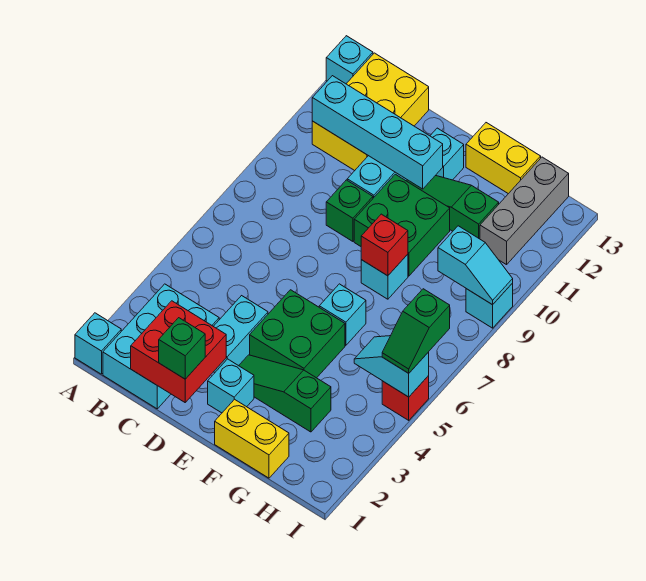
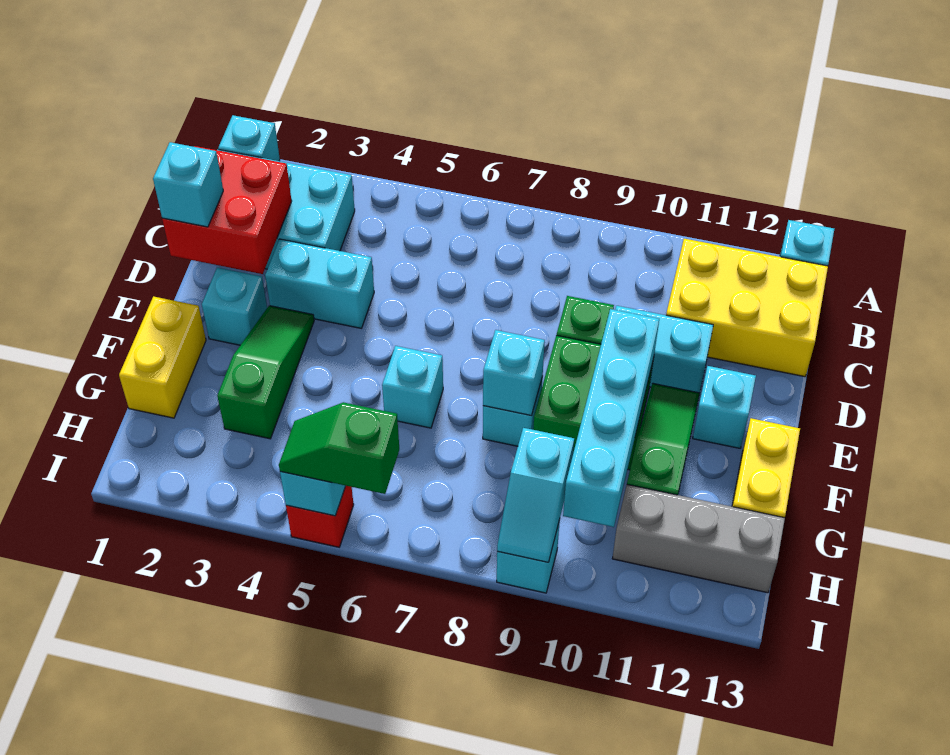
cyan brick B11:E11 level 2 -> cyan brick E10:H10 level 2
green brick D1 level 3 -> cyan brick D1 level 3
green brick E4:F5 level 1 -> none
red brick F8 level 2 -> cyan brick F8 level 2

